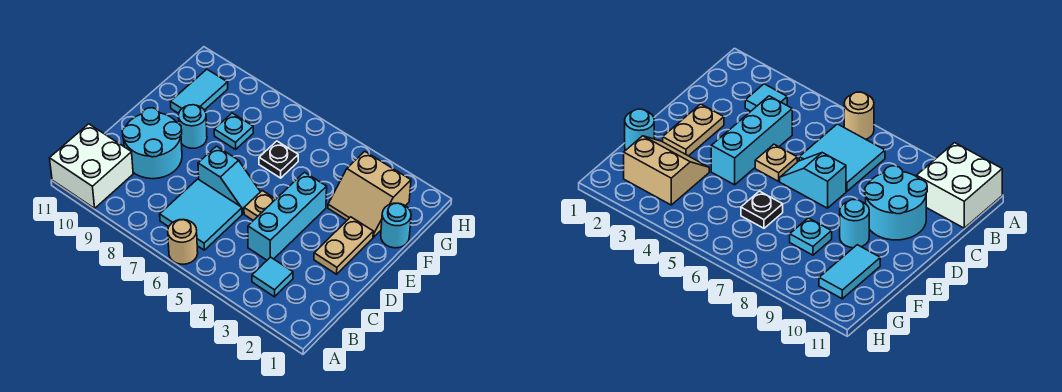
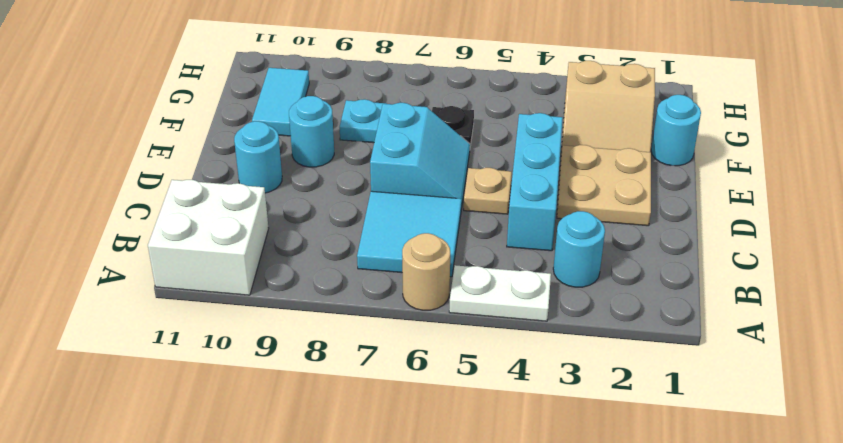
none -> white plate A4:A5 level 1
cyan tile B3 level 1 -> cyan round brick B3 level 1
cyan round brick C9:D10 level 1 -> cyan round brick D10 level 1
tan plate D2:E2 level 1 -> tan plate D2:E3 level 1
cyan slope D6:D7 level 1 top 7 -> cyan slope D6:E7 level 1 top 7

